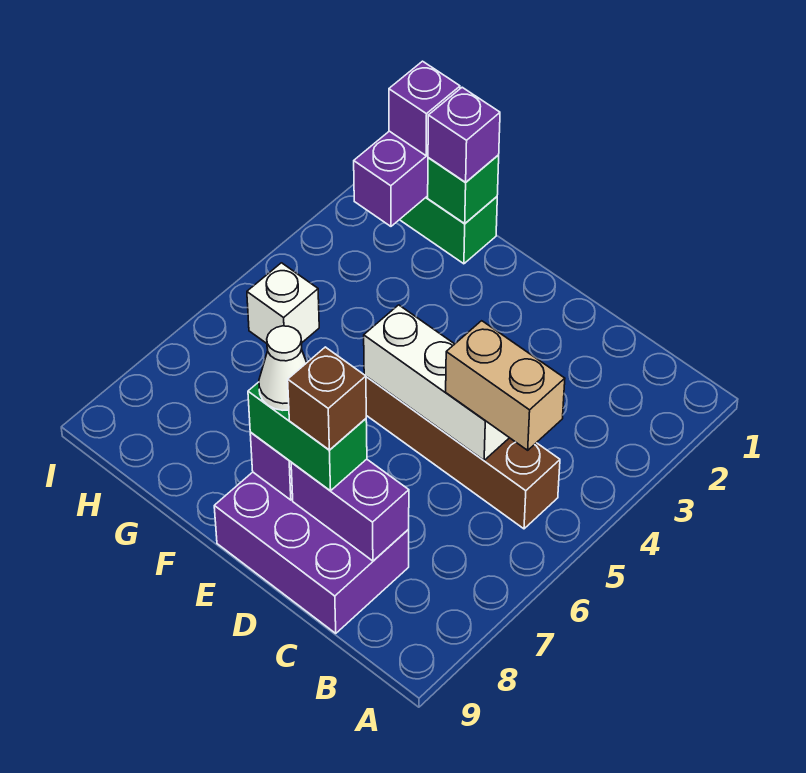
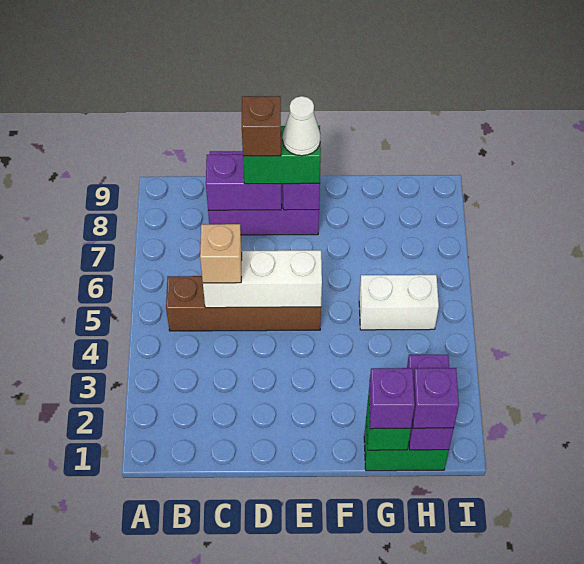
tan brick B5:C5 level 3 -> tan brick C5 level 3
white brick H5 level 1 -> white brick G5:H5 level 1

